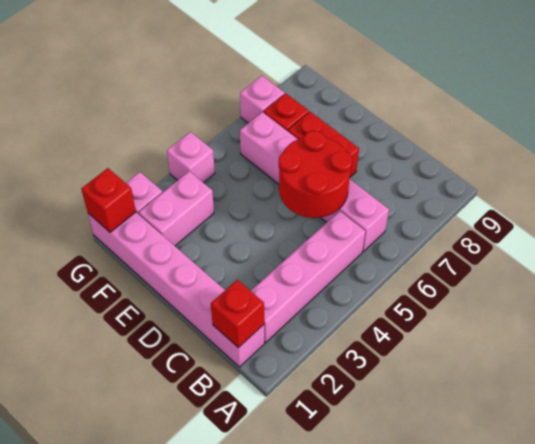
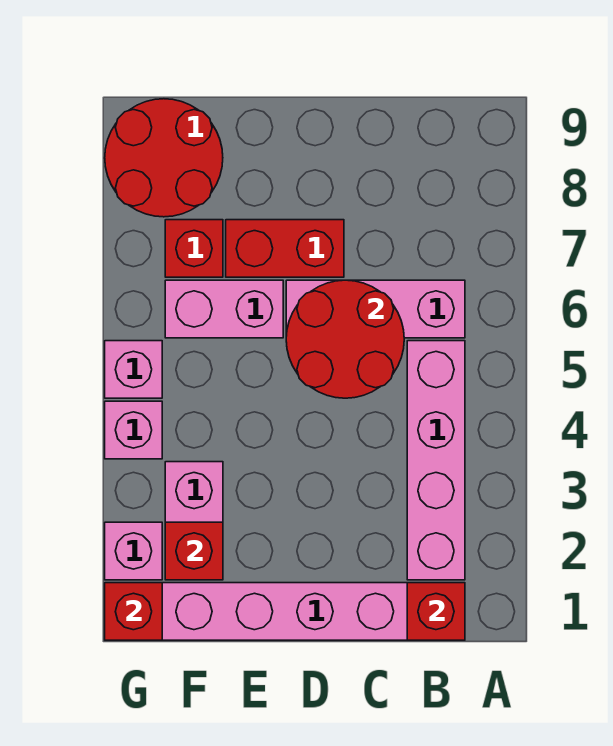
none -> red brick F2 level 2
none -> red round brick F8:G9 level 1
pink brick G7 level 1 -> pink brick G5 level 1

